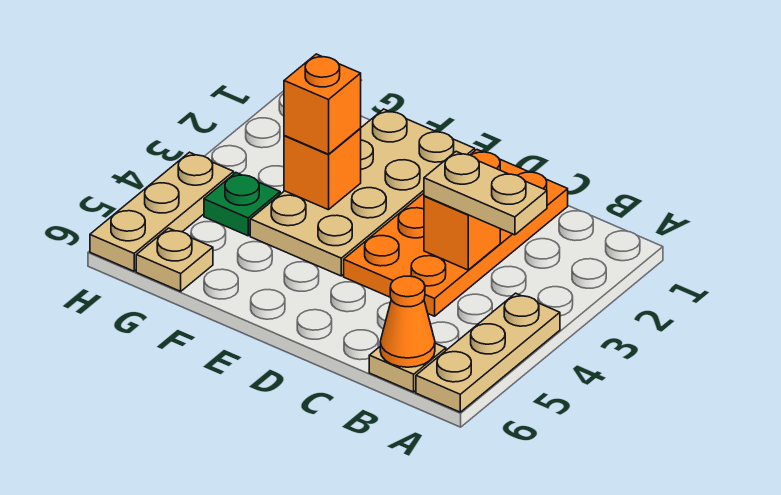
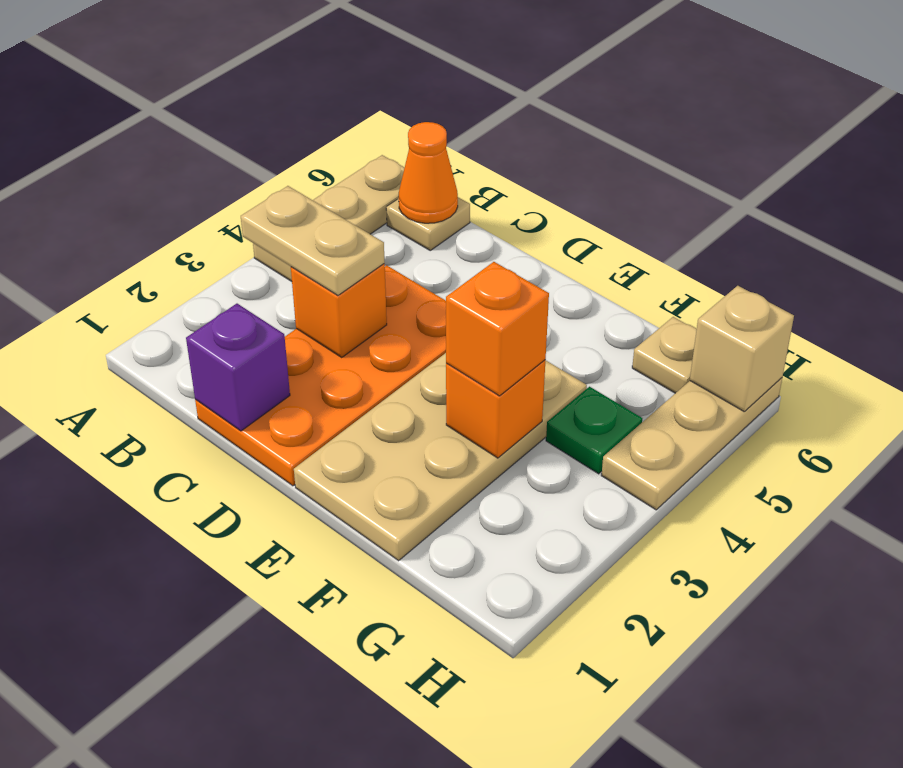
none -> purple brick C1 level 2
none -> tan brick H6 level 2

